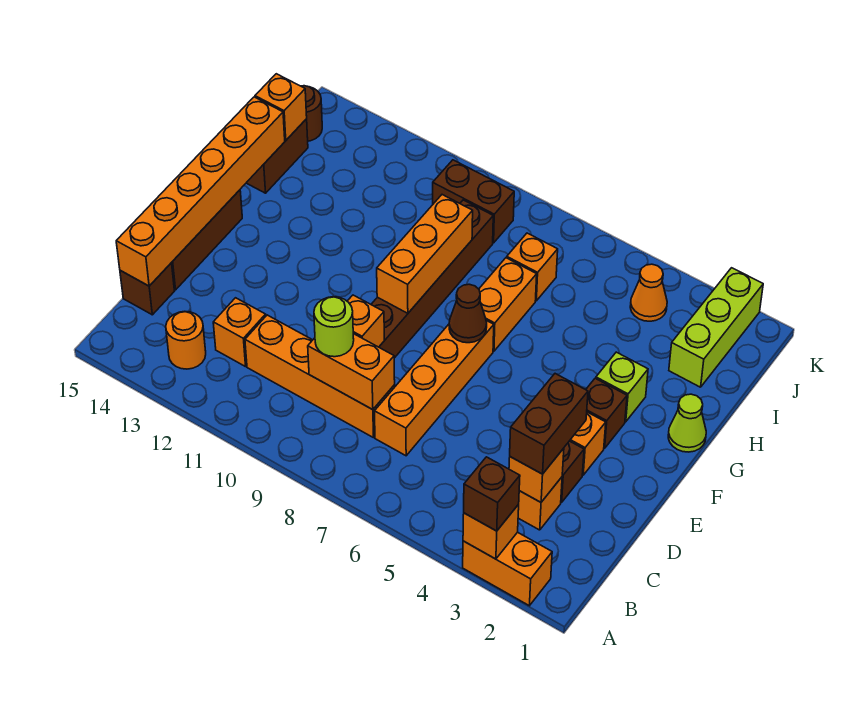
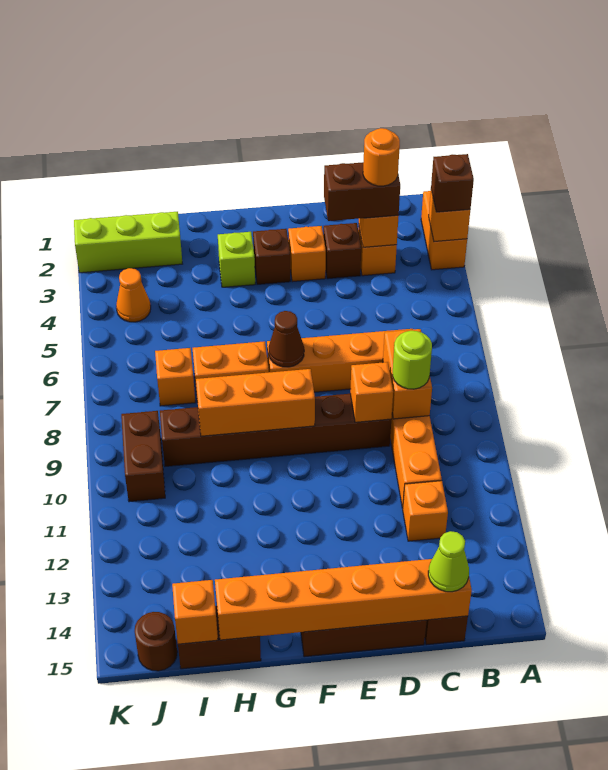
orange round brick B13 level 1 -> orange round brick C3 level 4
lime cone G1 level 1 -> lime cone C15 level 3

